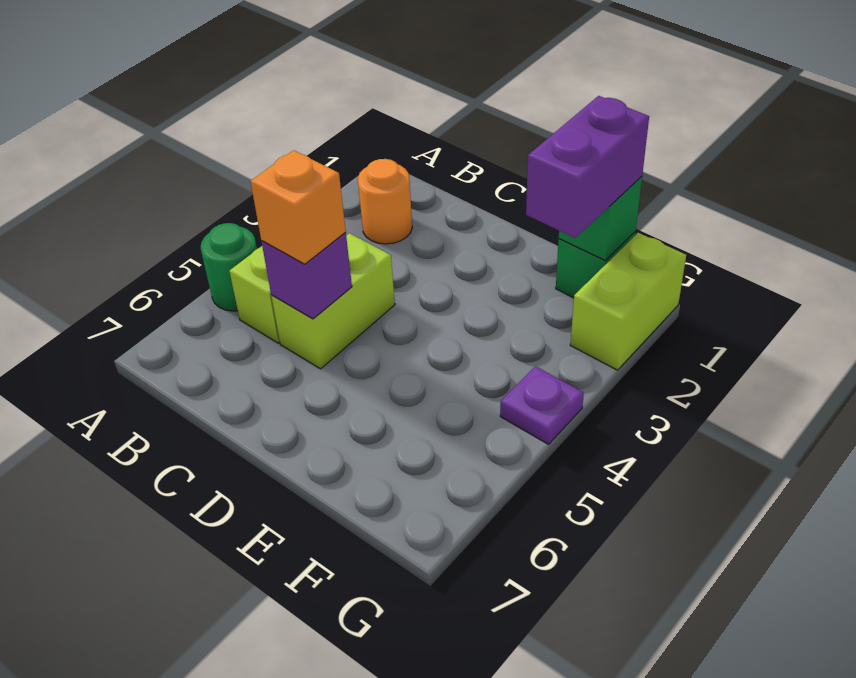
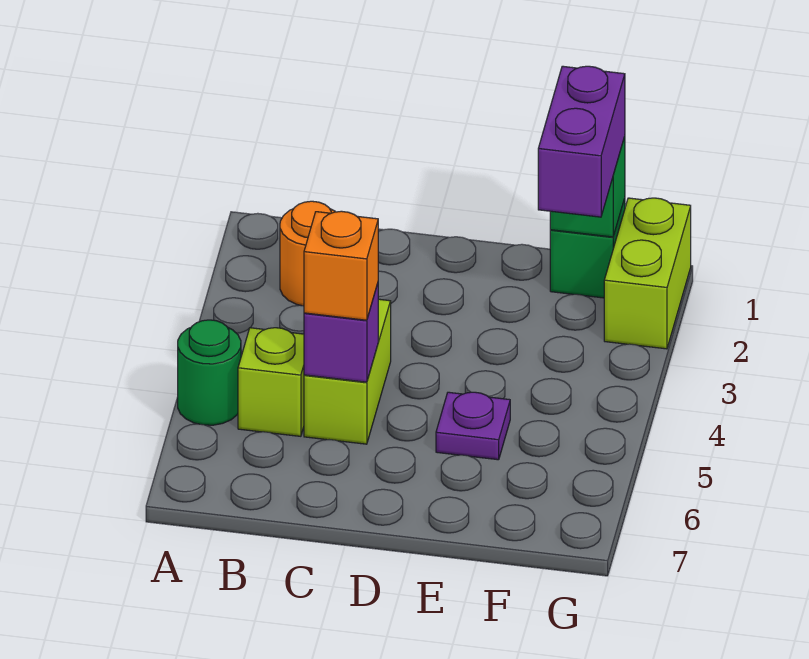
purple plate G4 level 1 -> purple plate E5 level 1

